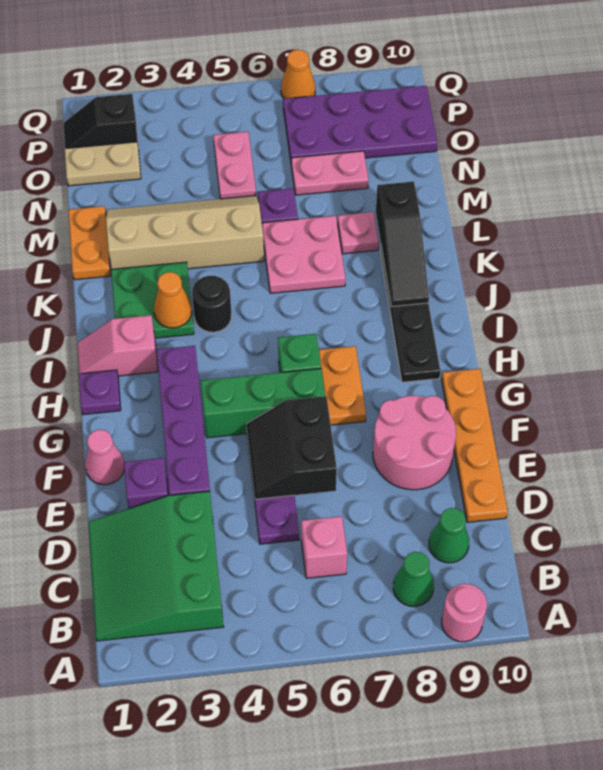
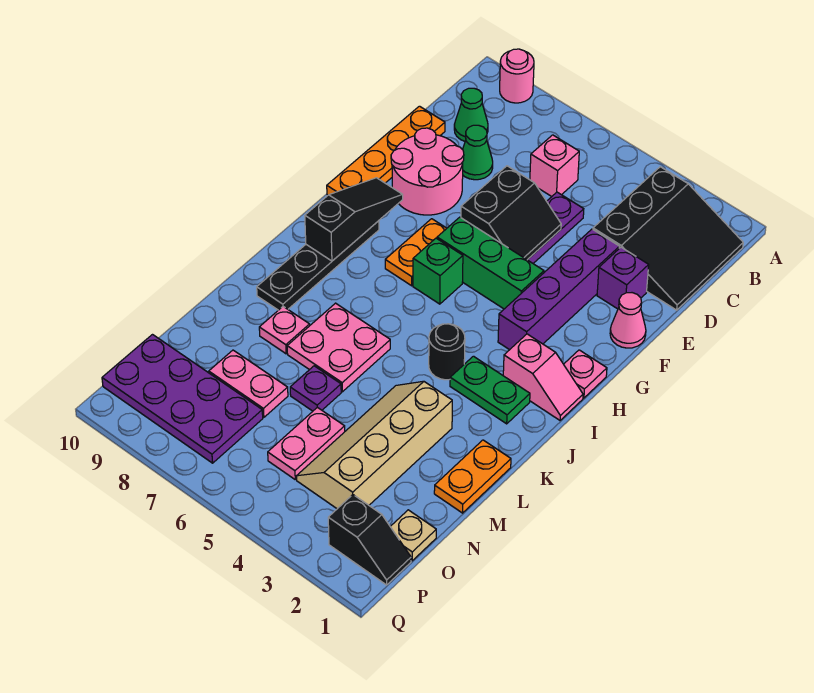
green slope B1:D3 level 1 top 3 -> black slope B1:D3 level 1 top 3
green cone B8 level 1 -> green cone D8 level 1
purple plate H1 level 1 -> pink plate H1 level 1
green plate J2:K3 level 1 -> green plate J2:J3 level 1
orange cone J3 level 2 -> none
black slope J9:L9 level 2 top L -> black slope G9:I9 level 2 top I
tan slope L2:M5 level 1 top L -> tan slope L3:O4 level 1 top 3
tan plate O1:O2 level 1 -> tan plate O1 level 1
orange cone Q7 level 1 -> none

